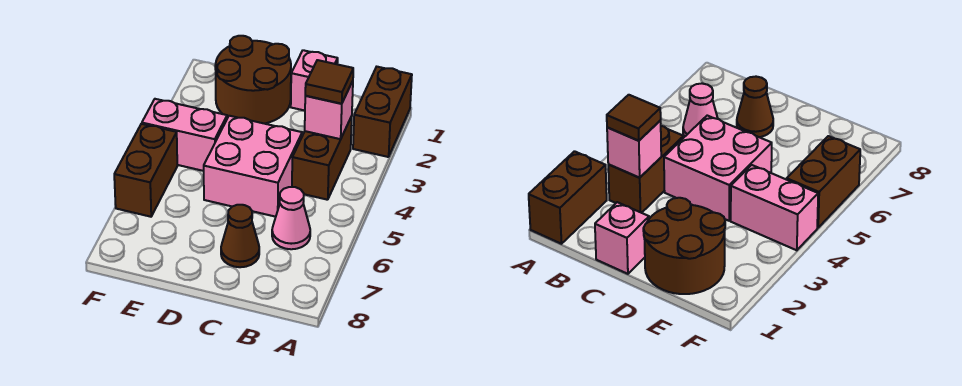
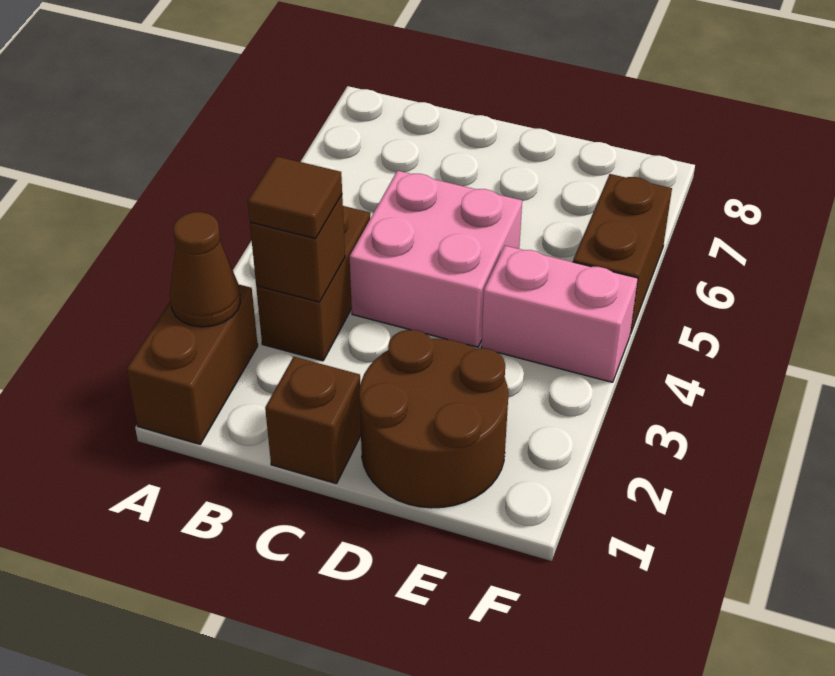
pink brick B3 level 2 -> brown brick B3 level 2
pink cone B6 level 1 -> none
pink brick C1 level 1 -> brown brick C1 level 1
brown cone C7 level 1 -> brown cone A2 level 2

